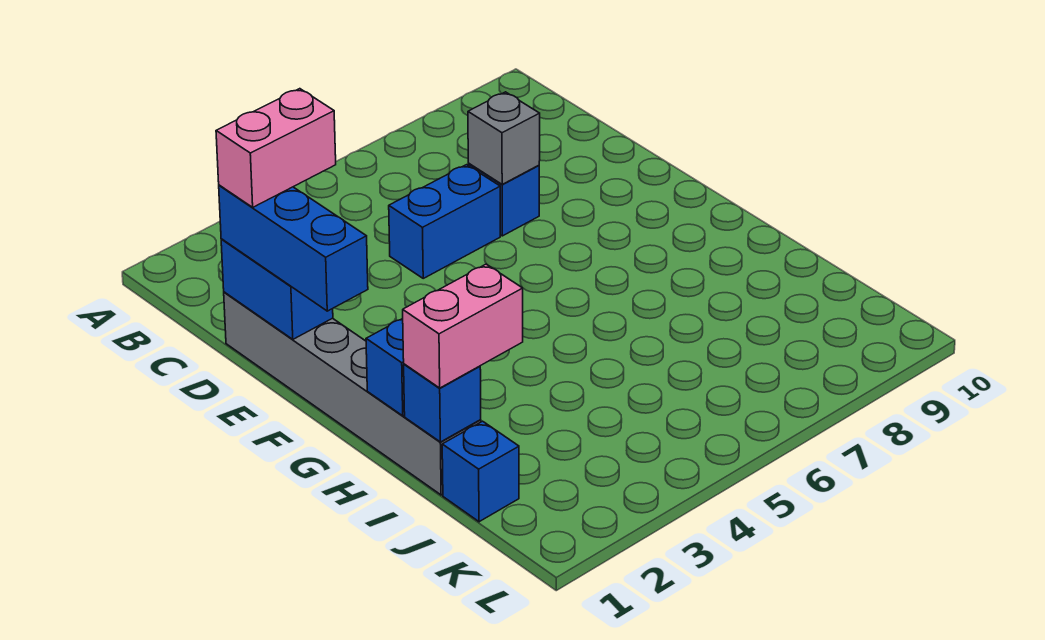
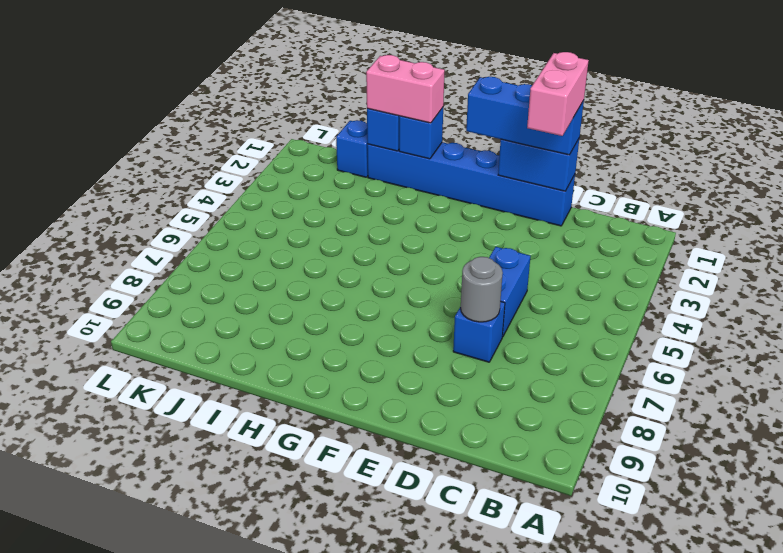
grey brick D1:I1 level 1 -> blue brick D1:I1 level 1
grey brick D7 level 2 -> grey round brick D7 level 2
pink brick I1:I2 level 3 -> pink brick H1:I1 level 3

